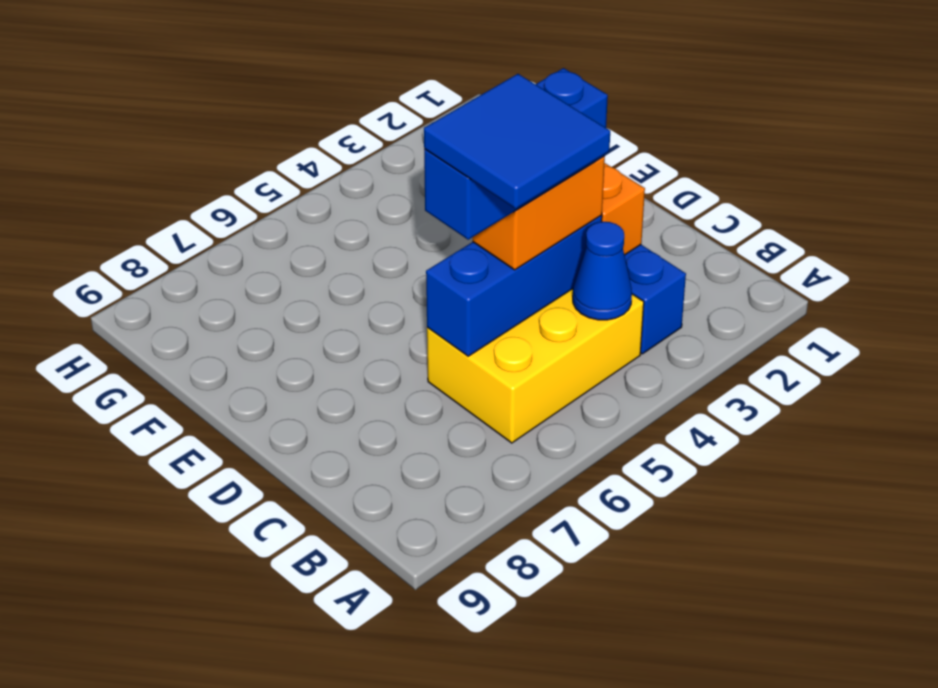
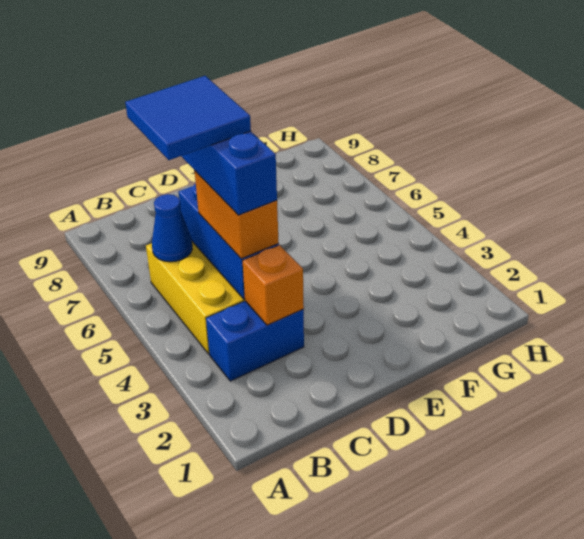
blue cone B4 level 2 -> blue cone B6 level 2

